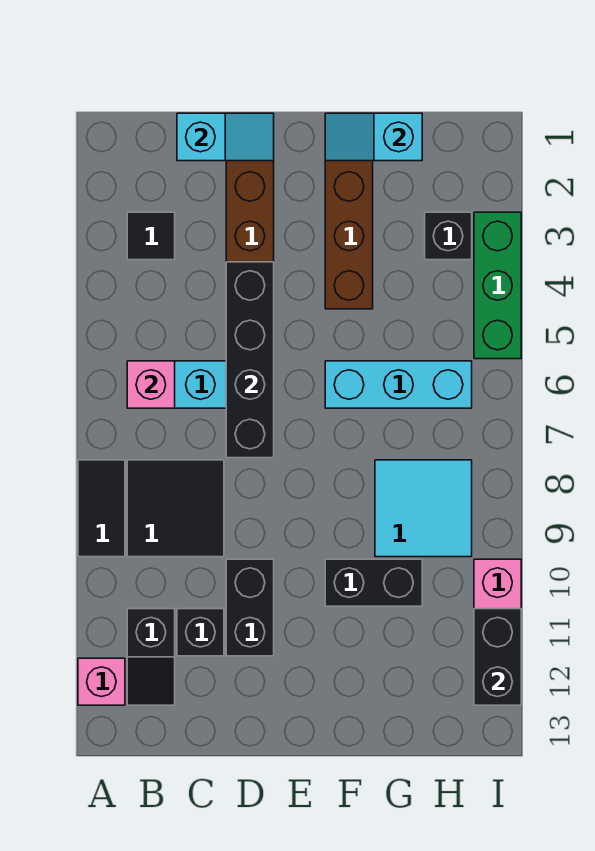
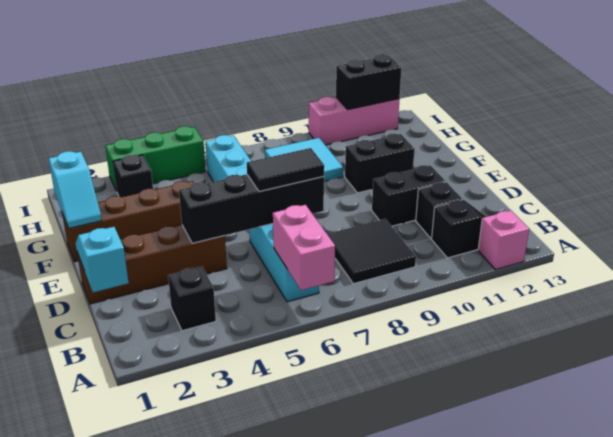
black tile A8:A9 level 1 -> black tile D6:D7 level 3
black tile B3 level 1 -> black brick B3 level 1
pink brick B6 level 2 -> pink brick A6:B6 level 2
black brick F10:G10 level 1 -> black brick F10:F11 level 1

